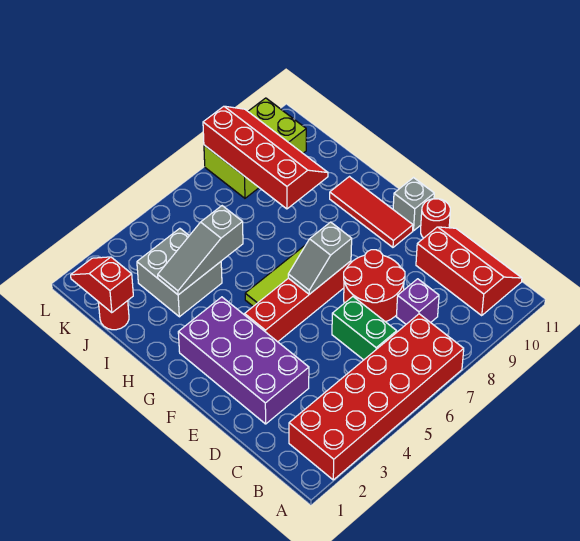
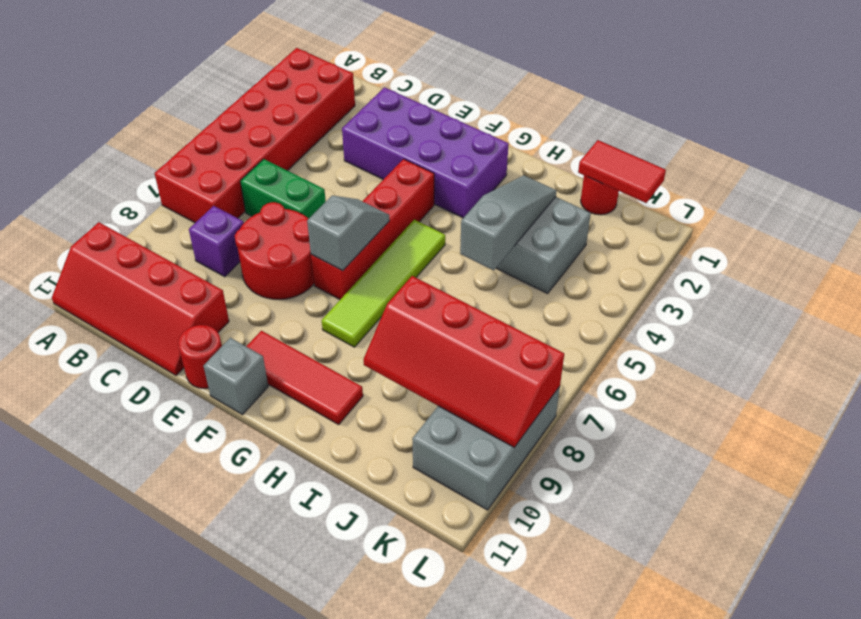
red slope B10:D11 level 1 top 10 -> red slope A10:D11 level 1 top 10
red slope J1:K1 level 2 top J -> red tile J1:K1 level 2
lime brick K8:L10 level 1 -> grey brick K8:L10 level 1

